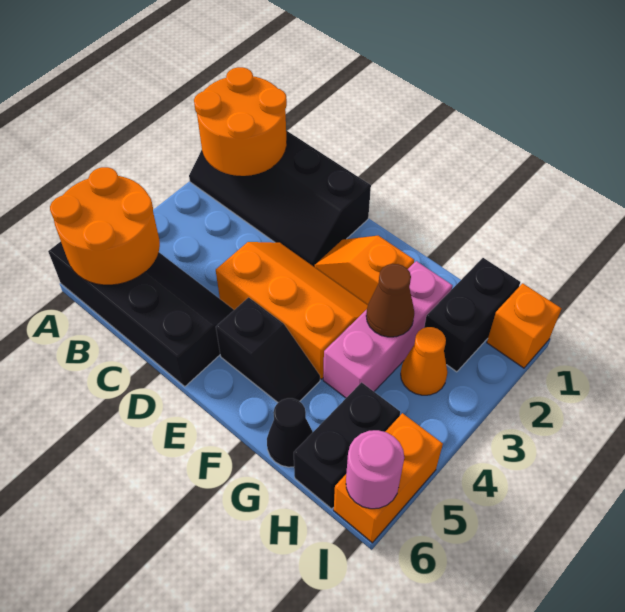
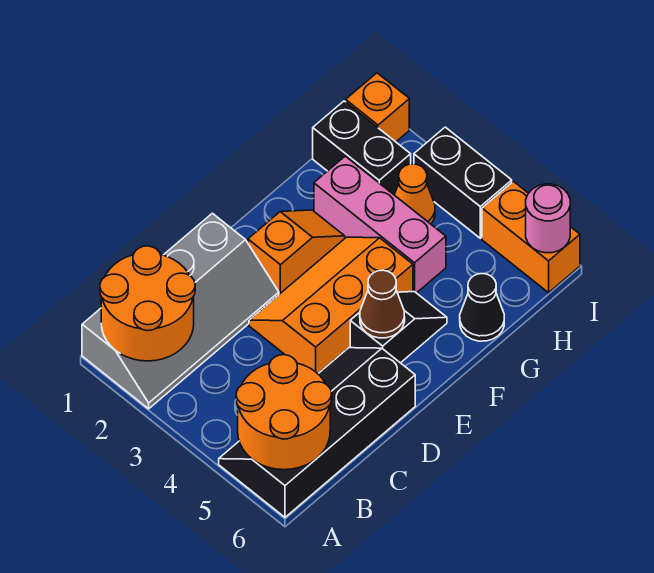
black slope A1:D2 level 1 top 1 -> grey slope A1:D2 level 1 top 1
orange slope E2:F2 level 1 top F -> orange slope E2:F2 level 1 top E
brown cone G3 level 2 -> brown cone E5 level 2
black brick H5:H6 level 1 -> black brick I3:I4 level 1

